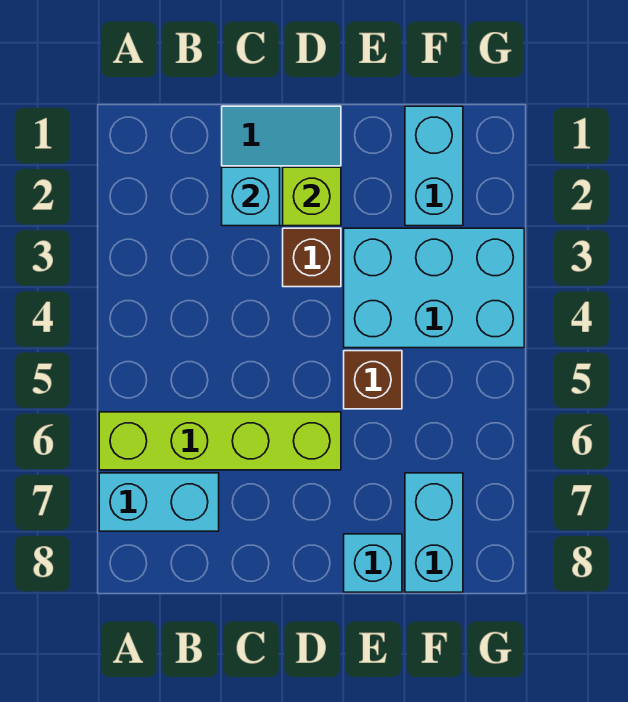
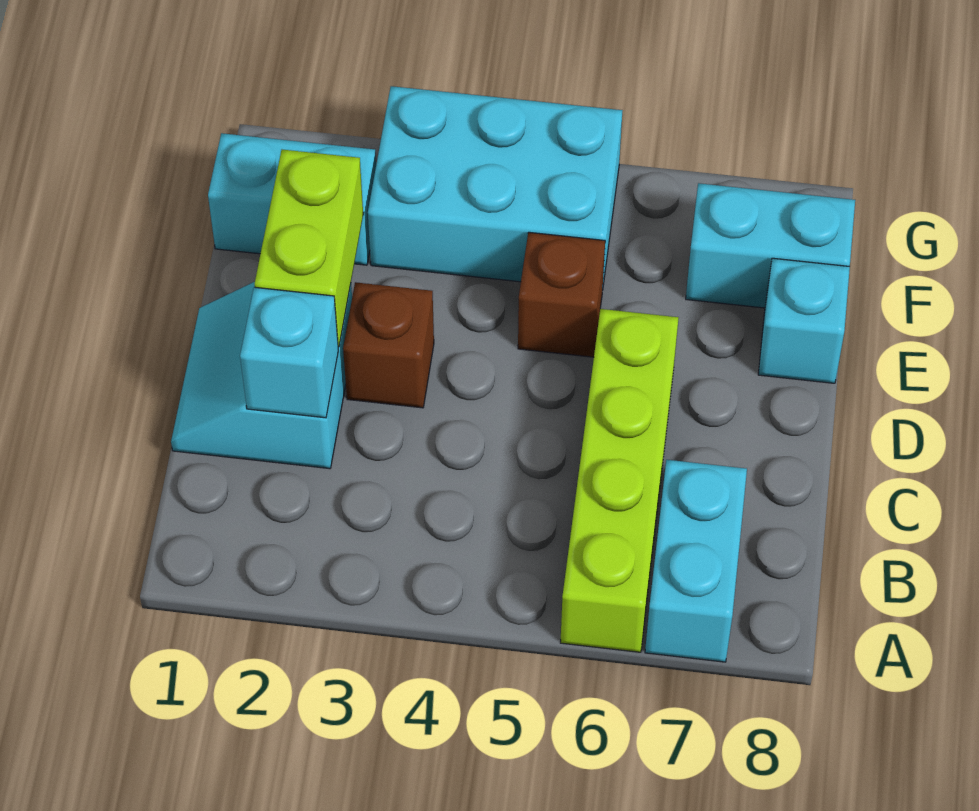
lime brick D2 level 2 -> lime brick D2:E2 level 2
cyan brick E3:G4 level 1 -> cyan brick F3:G5 level 1

